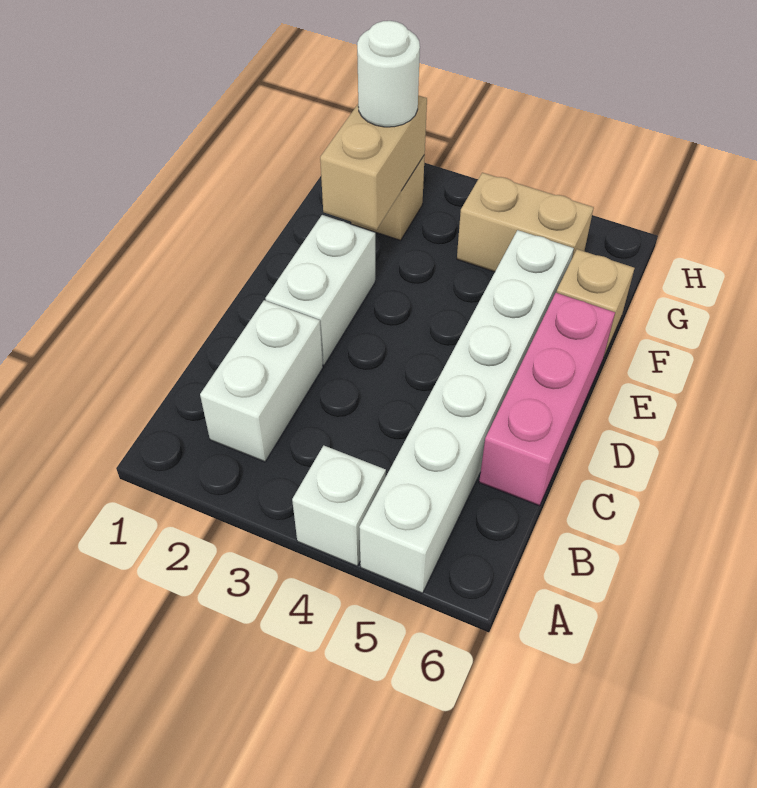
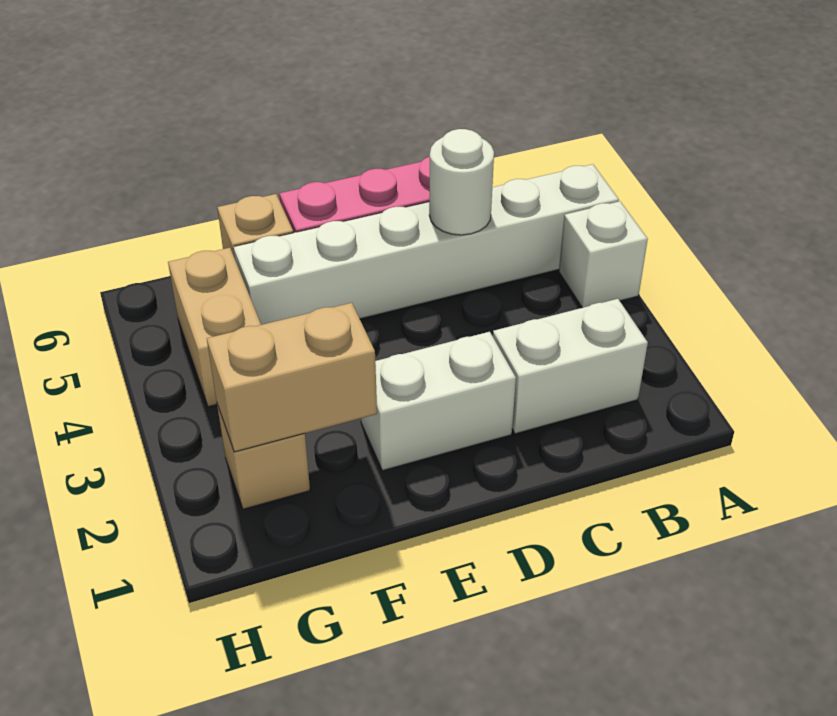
white round brick G2 level 3 -> white round brick C5 level 2

